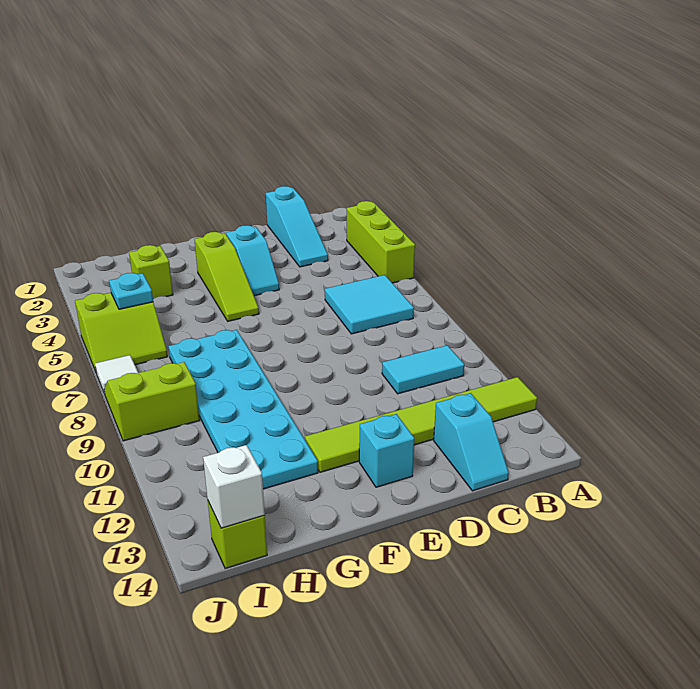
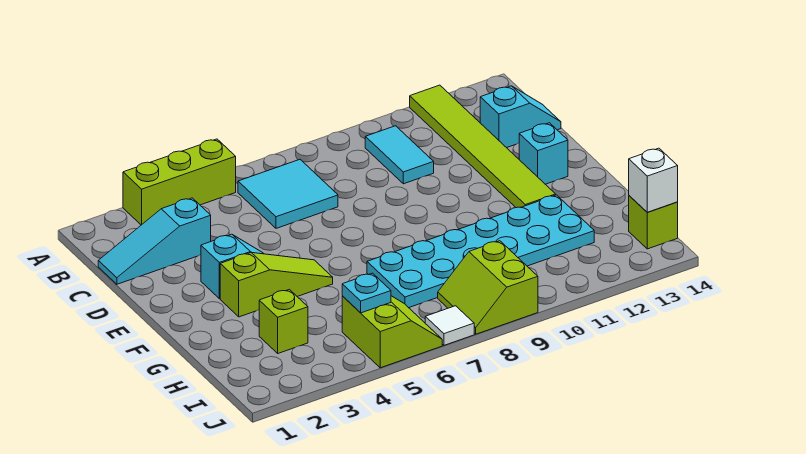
cyan slope C1:C3 level 1 top 1 -> cyan slope C1:C3 level 1 top 3

